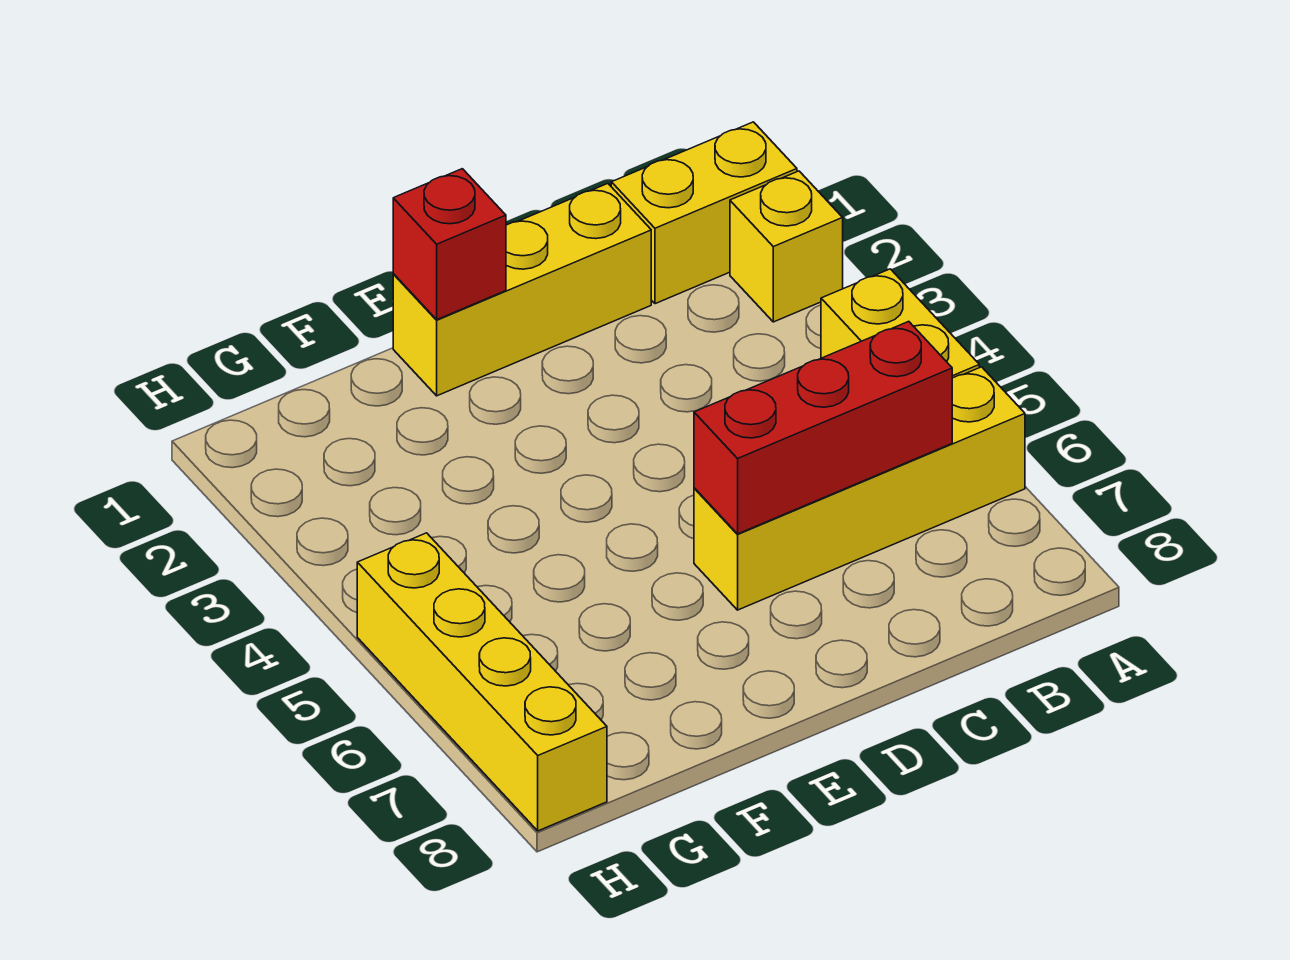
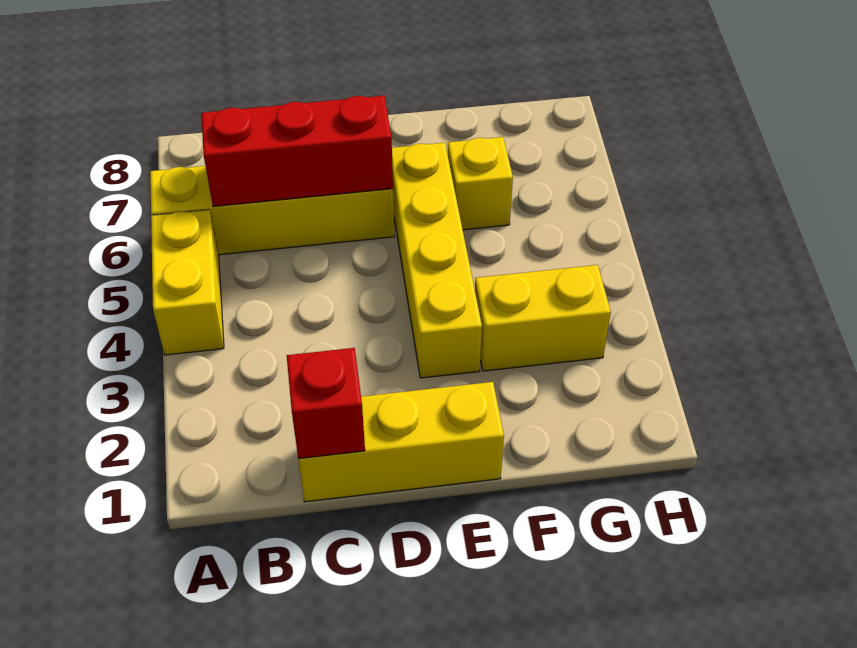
yellow brick A1:B1 level 1 -> yellow brick F3:G3 level 1
yellow brick A2 level 1 -> yellow brick F6 level 1
red brick E1 level 2 -> red brick C1 level 2
yellow brick H5:H8 level 1 -> yellow brick E3:E6 level 1

